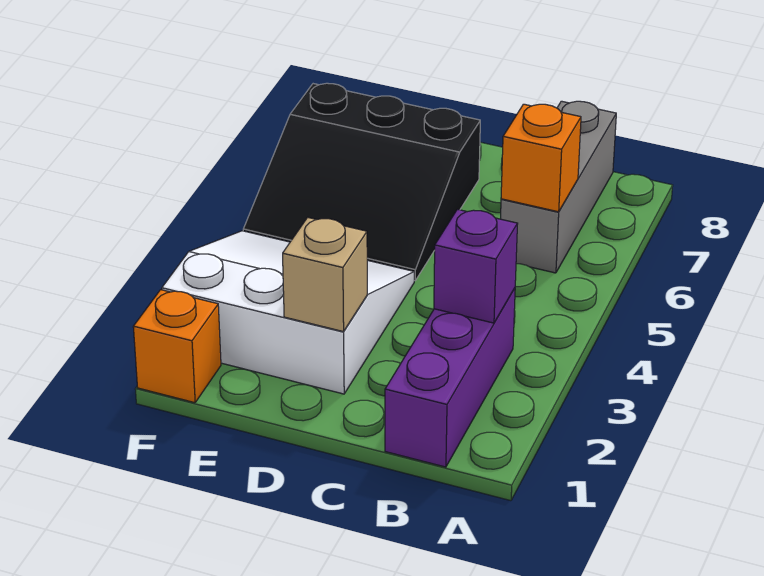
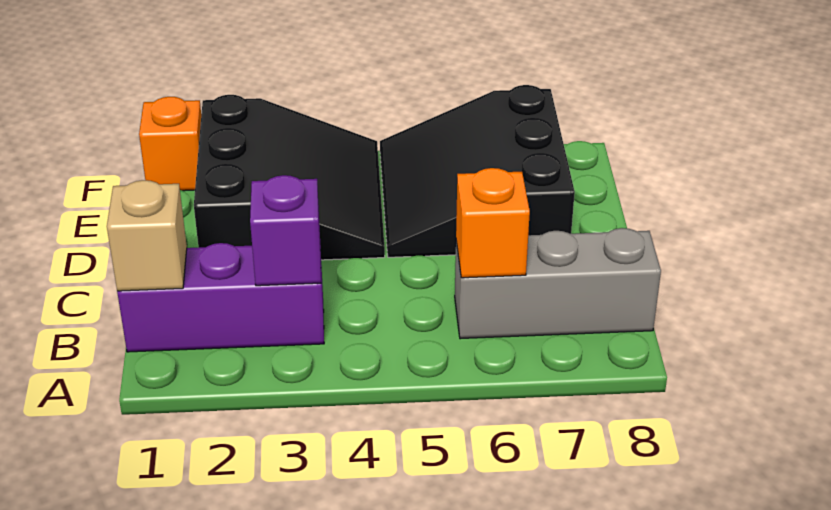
white slope D2:F4 level 1 top 2 -> black slope D2:F4 level 1 top 2
tan brick D2 level 2 -> tan brick B1 level 2

